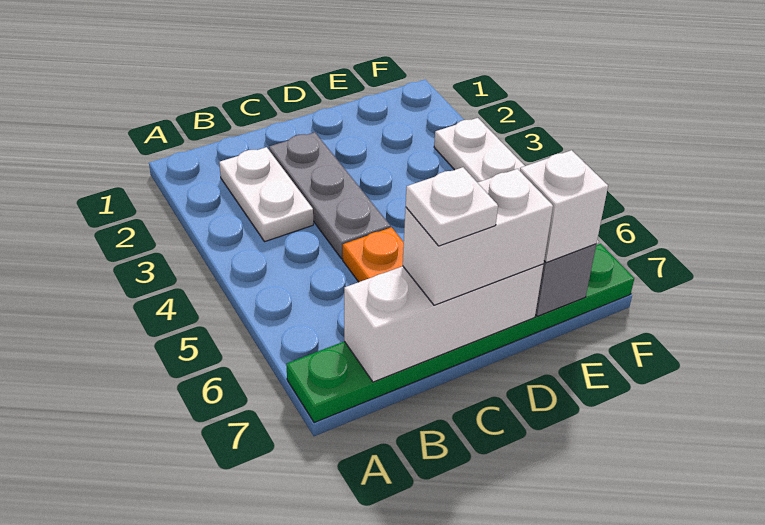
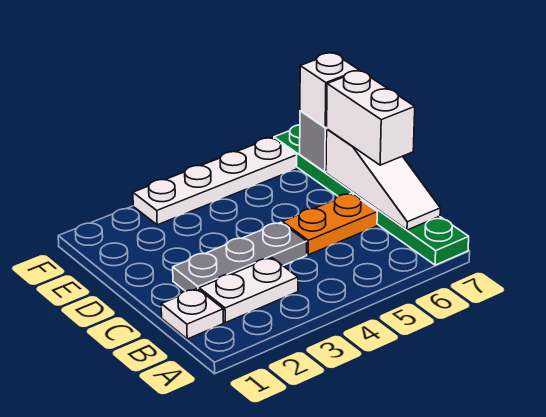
white brick B7:D7 level 2 -> white slope B7:D7 level 2 top D
white plate C7 level 4 -> white plate B1 level 1

